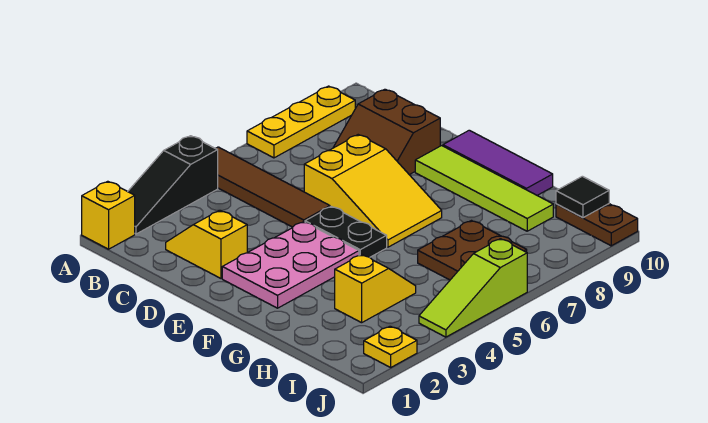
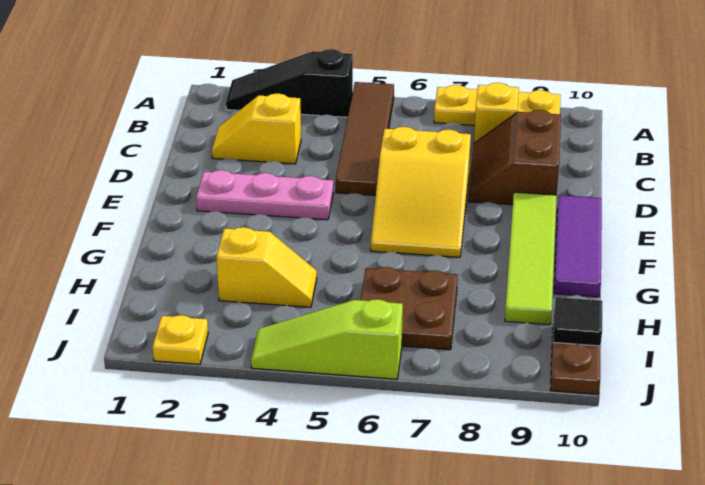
yellow brick A1 level 1 -> yellow brick B8 level 1
yellow slope C2:D2 level 1 top D -> yellow slope C2:C3 level 1 top 3
pink plate E2:F4 level 1 -> pink plate E2:E4 level 1
black plate E5:F5 level 1 -> none

